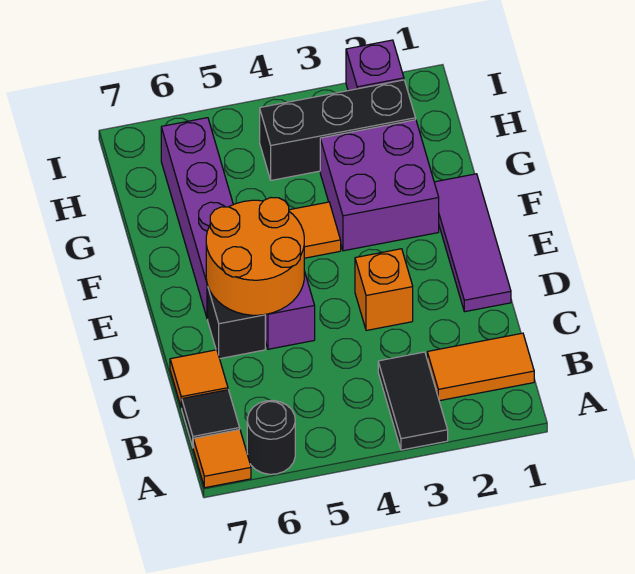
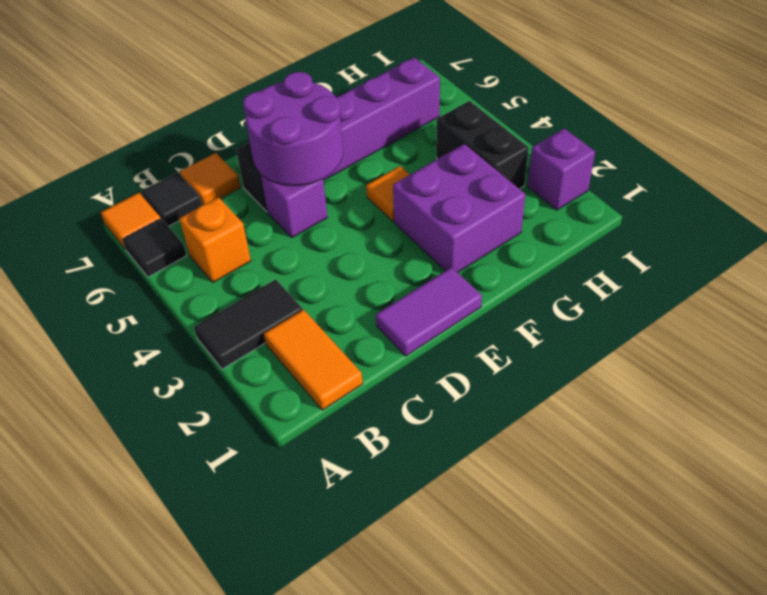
black round brick A6 level 1 -> black tile A6 level 1
purple tile D1:F1 level 1 -> purple tile D1:E1 level 1
orange brick D3 level 1 -> orange brick B5 level 1
orange round brick D5:E6 level 2 -> purple round brick D5:E6 level 2
black brick H2:H4 level 1 -> black brick H3:H4 level 1

